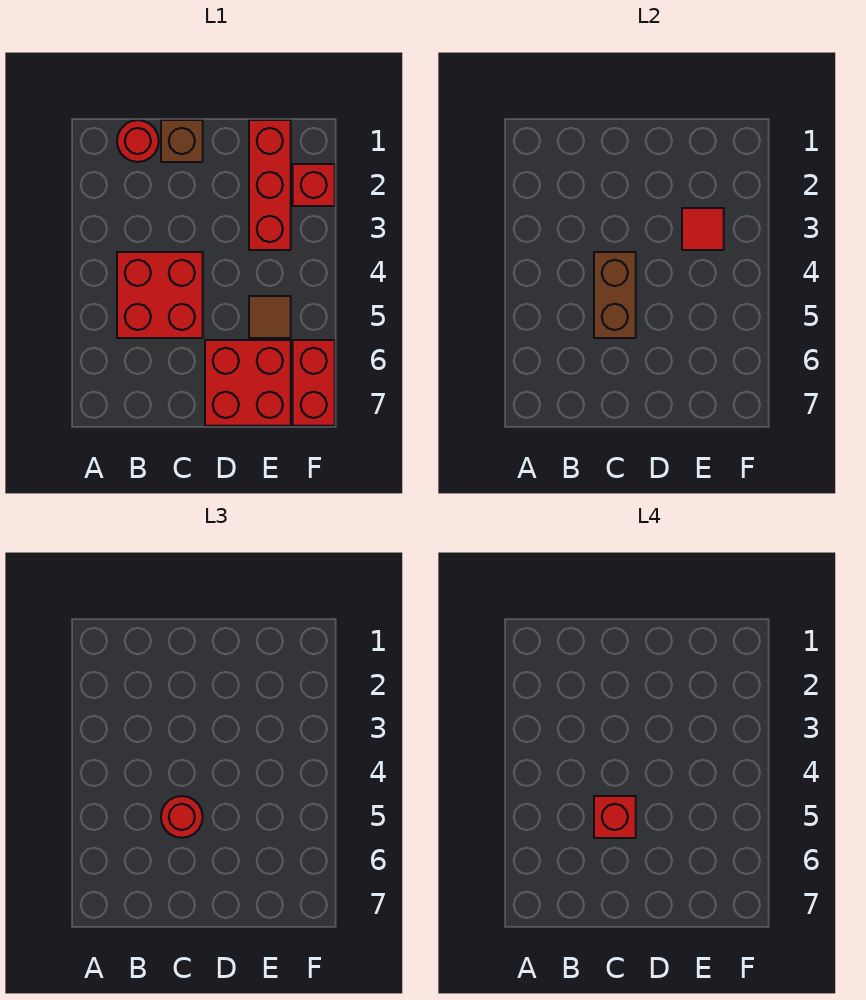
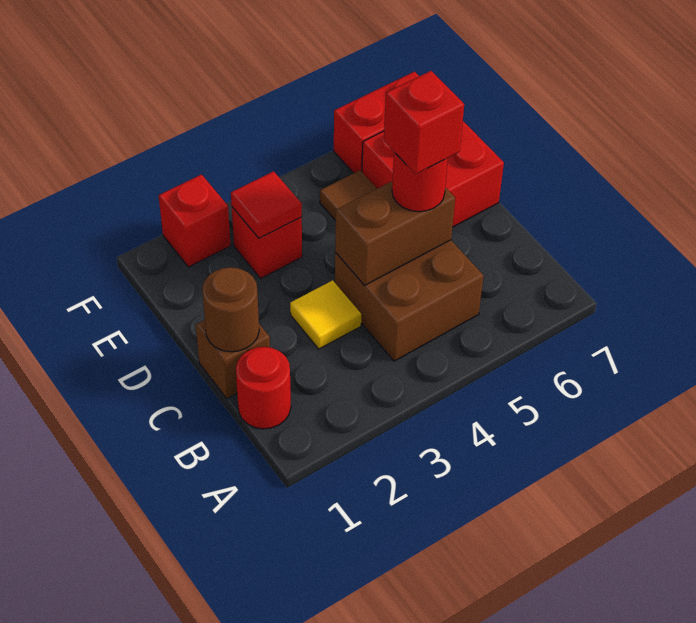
red brick B4:C5 level 1 -> brown brick B4:C5 level 1
none -> brown round brick C1 level 2
none -> yellow tile C3 level 1
red brick E1:E3 level 1 -> red brick E3 level 1

